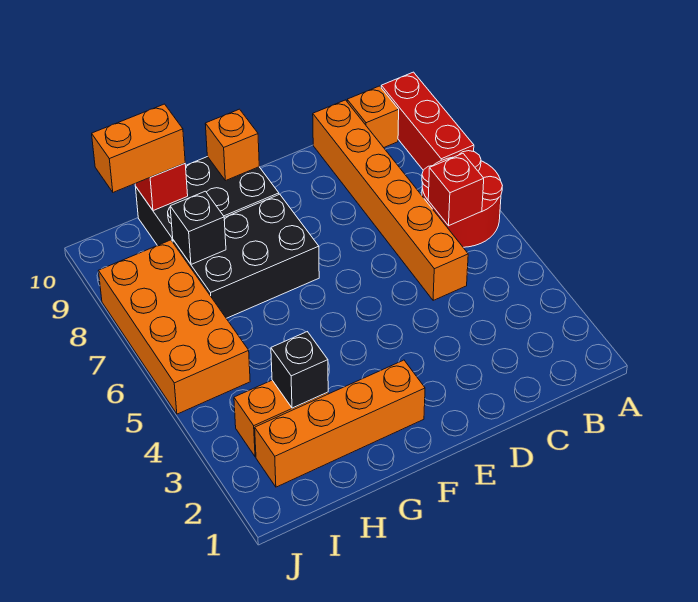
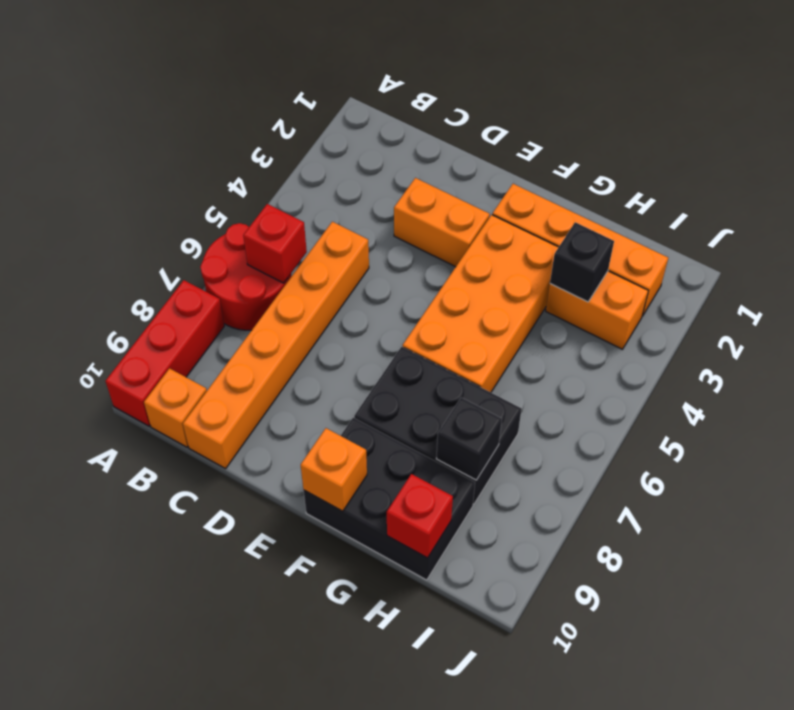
orange brick H10:I10 level 3 -> orange brick D3:E3 level 1
orange brick I5:J8 level 1 -> orange brick F3:G6 level 1

